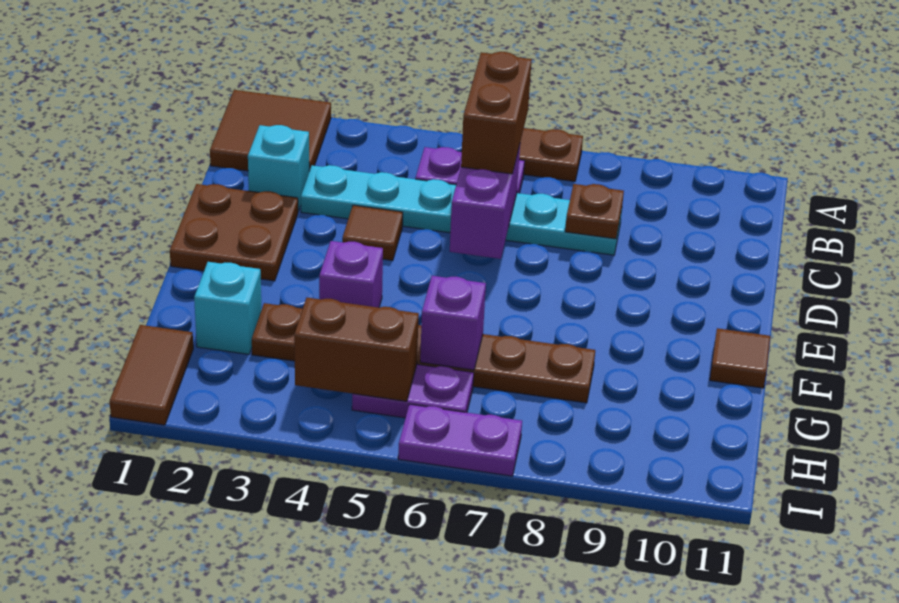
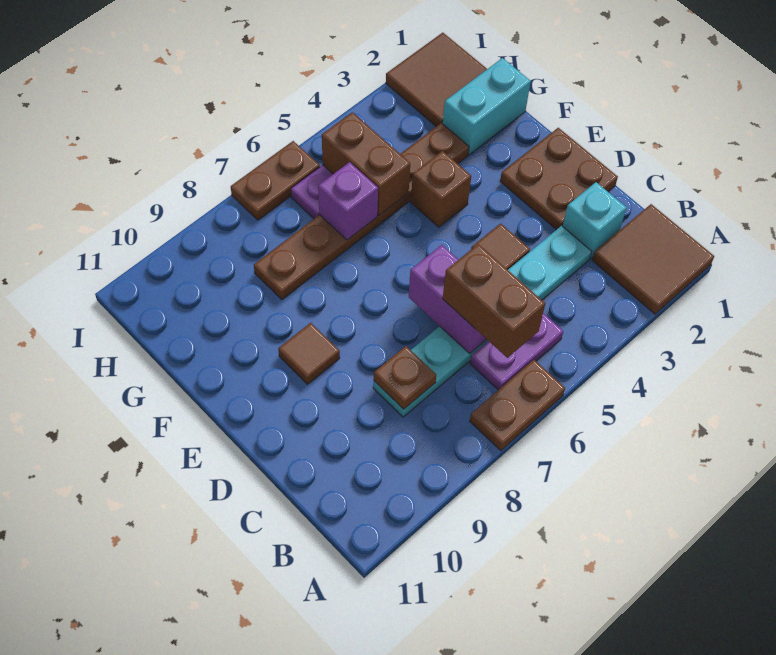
purple brick F4 level 1 -> brown brick F4 level 1
brown tile F11 level 1 -> brown tile E9 level 1
cyan brick G2 level 1 -> cyan brick G1:G2 level 1
brown tile H1:I1 level 1 -> brown tile H1:I2 level 1
brown brick H4:H5 level 2 -> brown brick G5:H5 level 2
purple plate I6:I7 level 1 -> brown plate I6:I7 level 1

